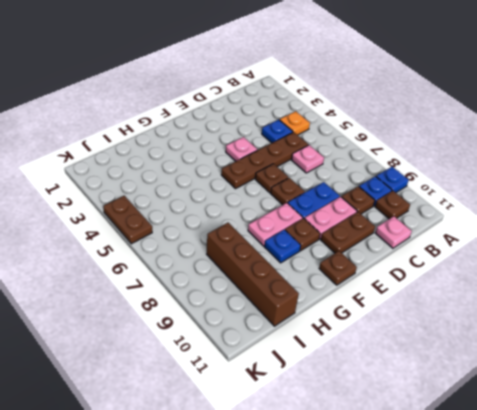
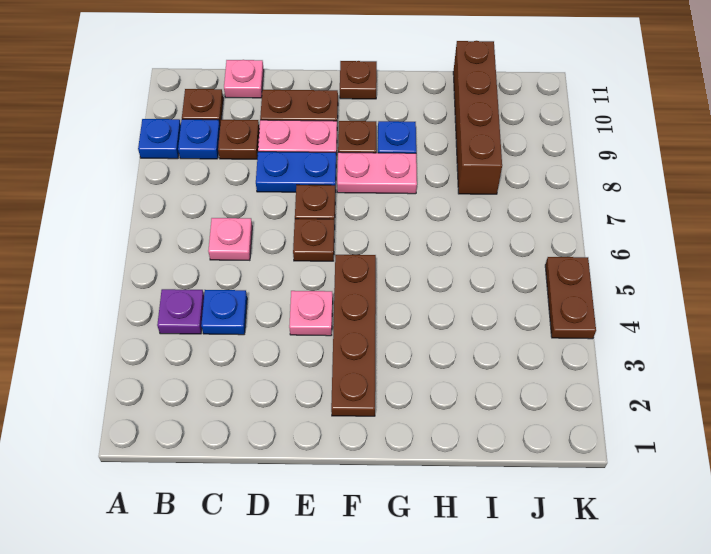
orange plate B4 level 1 -> purple plate B4 level 1
brown plate C5:F5 level 1 -> brown plate F2:F5 level 1

